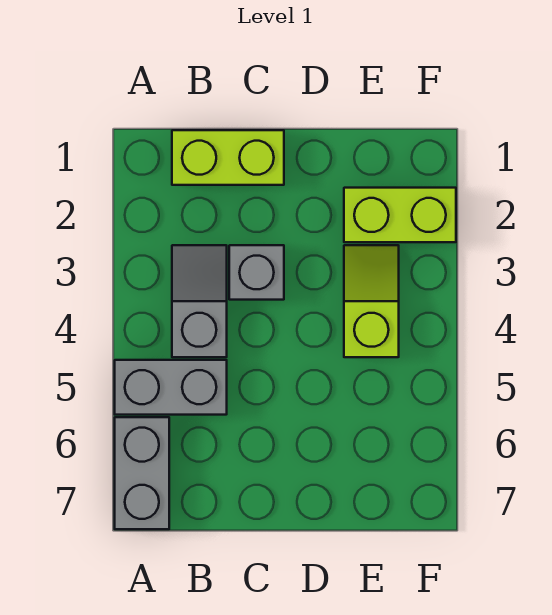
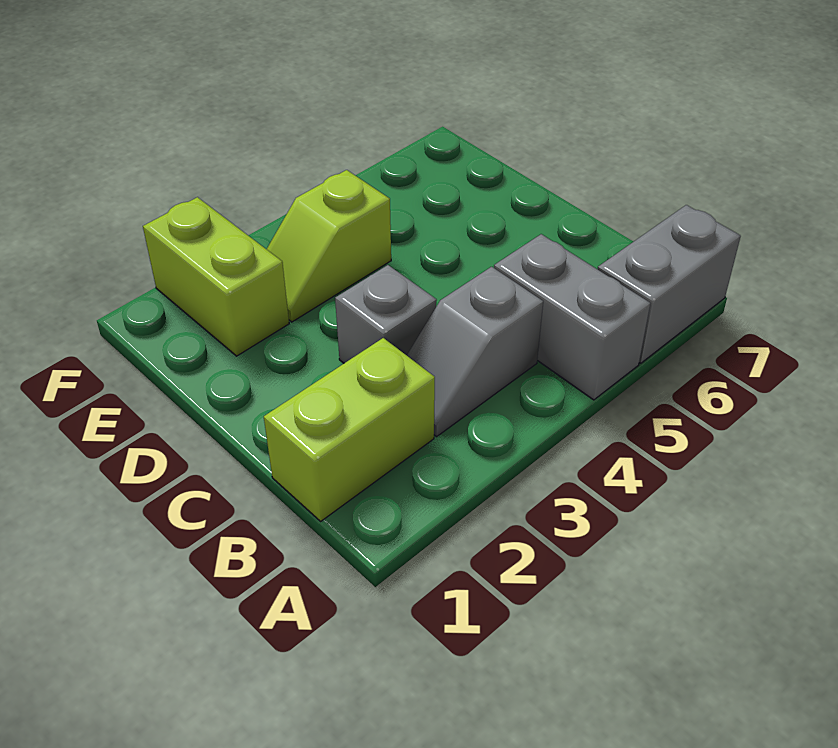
lime brick B1:C1 level 1 -> lime brick B1:B2 level 1

